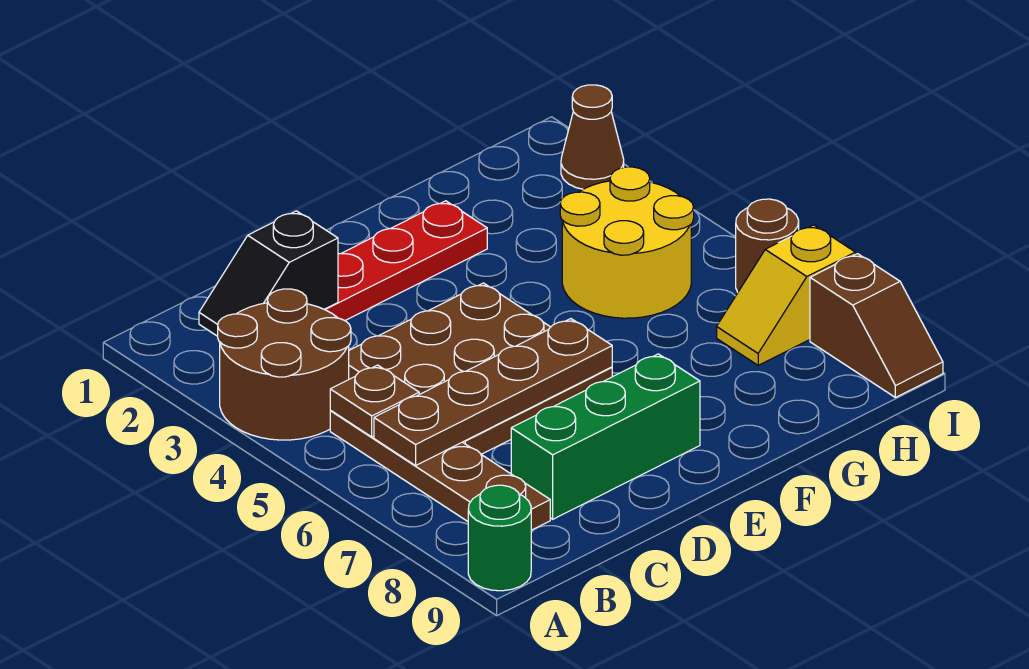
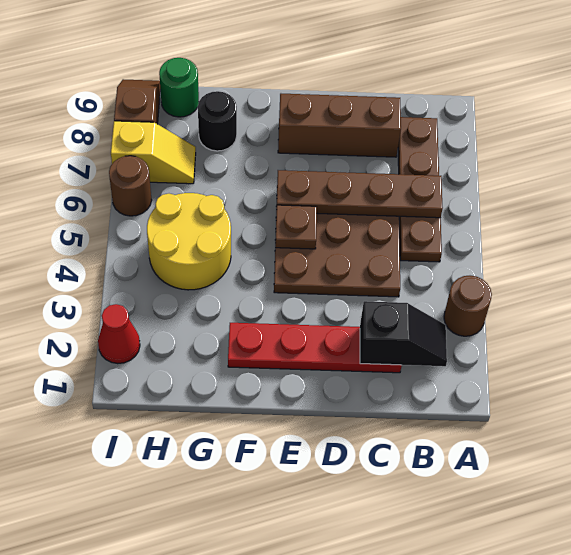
brown round brick A3:B4 level 1 -> brown round brick A3 level 1
green round brick A9 level 1 -> green round brick H9 level 1
brown plate B5 level 2 -> brown plate E5 level 2
green brick C8:E8 level 1 -> brown brick C8:E8 level 1
none -> black round brick G8 level 1
brown cone I2 level 1 -> red cone I2 level 1

